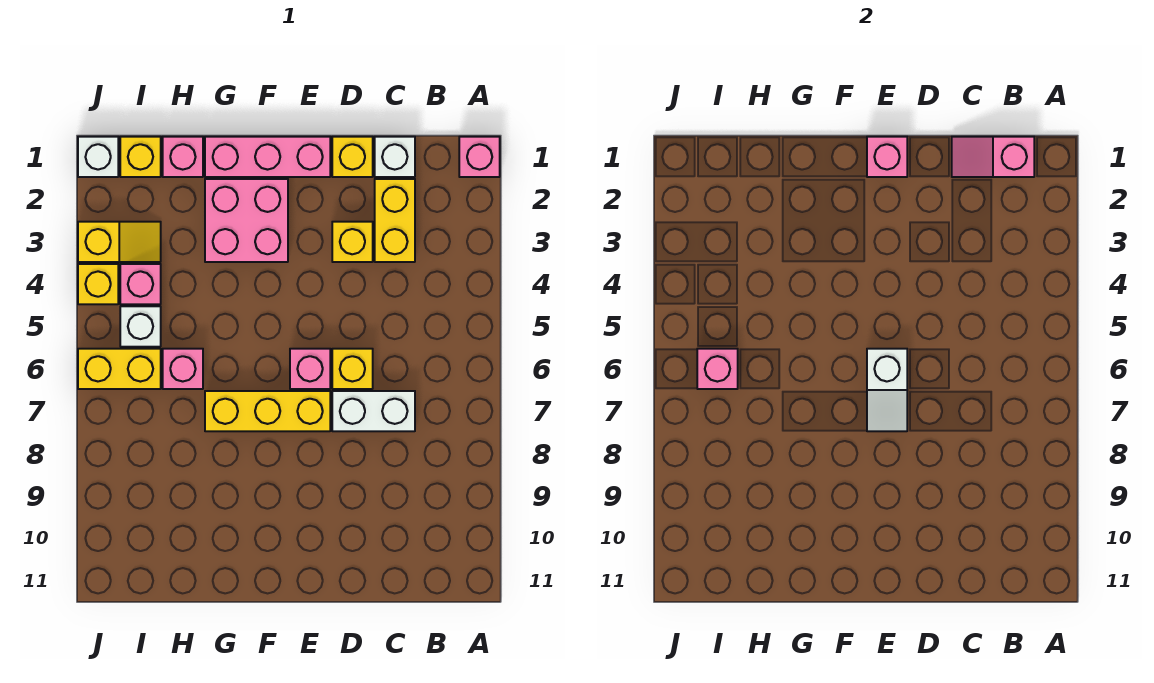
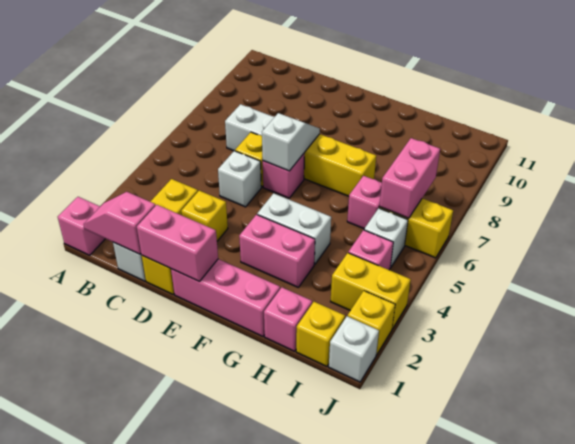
pink slope B1:C1 level 2 top B -> pink slope B1:C1 level 2 top C
none -> white brick D5 level 1
pink brick E1 level 2 -> pink brick D1:E1 level 2
pink brick F2:G3 level 1 -> pink brick F3:G3 level 1
none -> white brick F4:G4 level 1
yellow slope I3:J3 level 1 top J -> yellow brick I3:J3 level 1
pink brick I6 level 2 -> pink brick I6:I7 level 2
yellow brick J4 level 1 -> yellow brick J2 level 1

